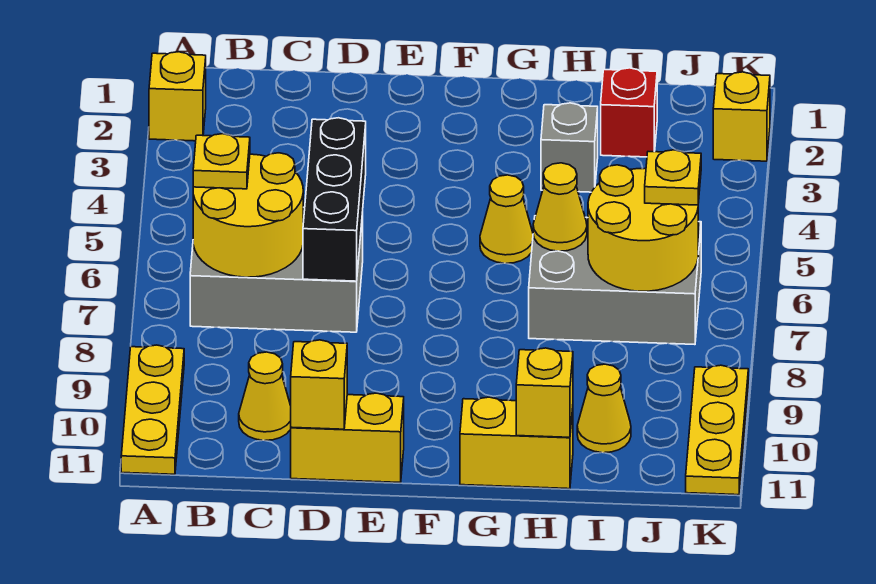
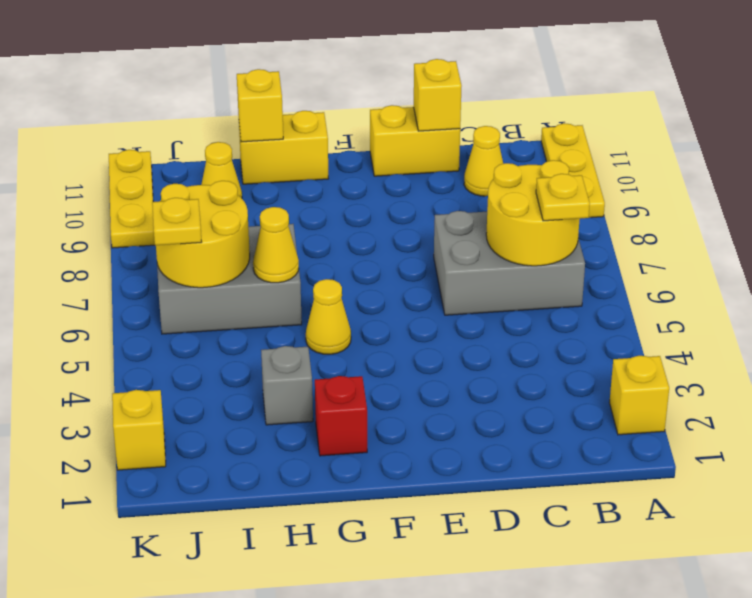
black brick D5:D7 level 2 -> none
red brick I2 level 1 -> red brick G2 level 1

